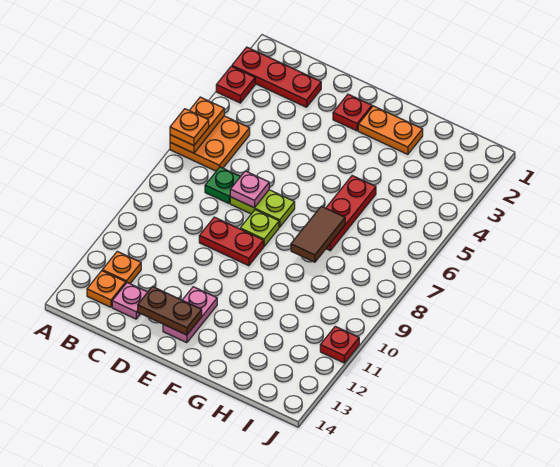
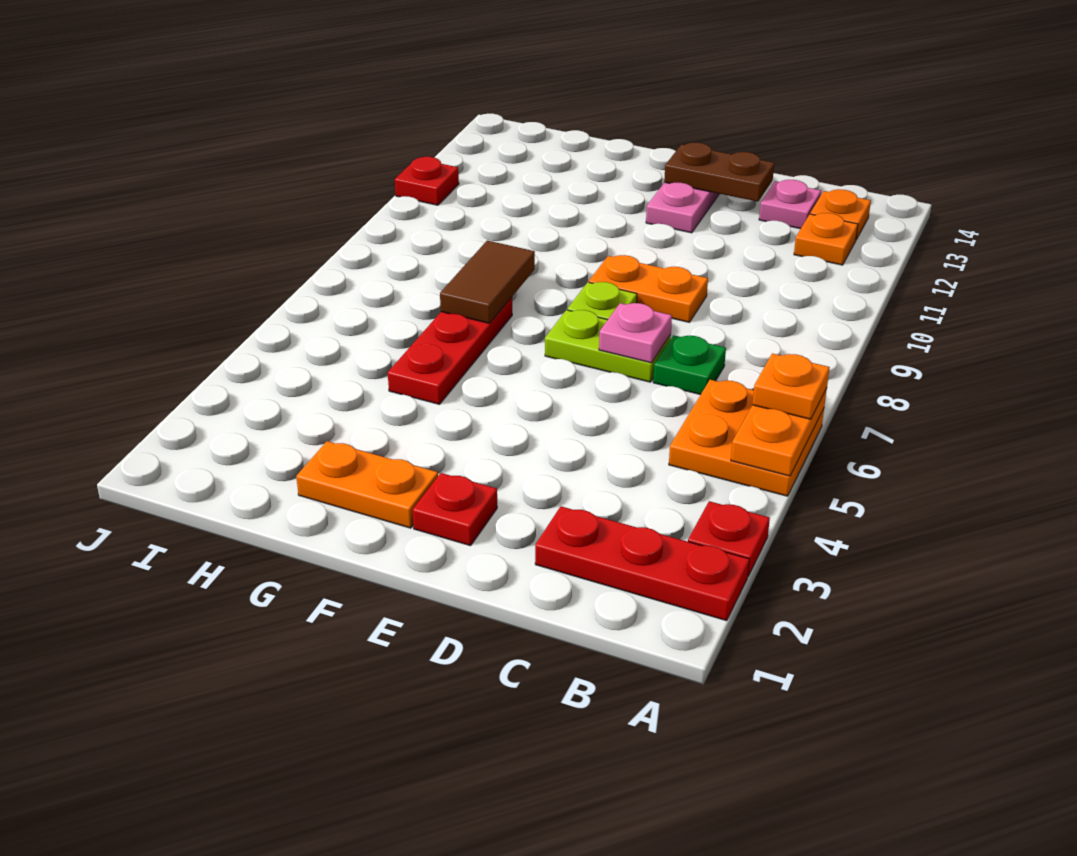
red plate D9:E9 level 1 -> orange plate D9:E9 level 1

